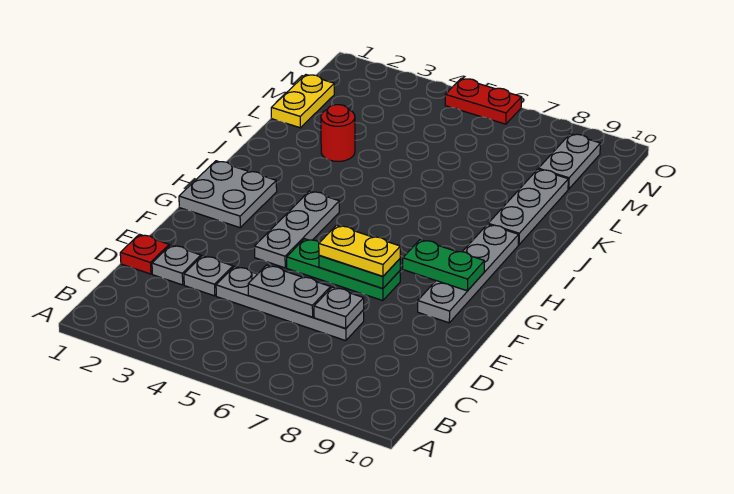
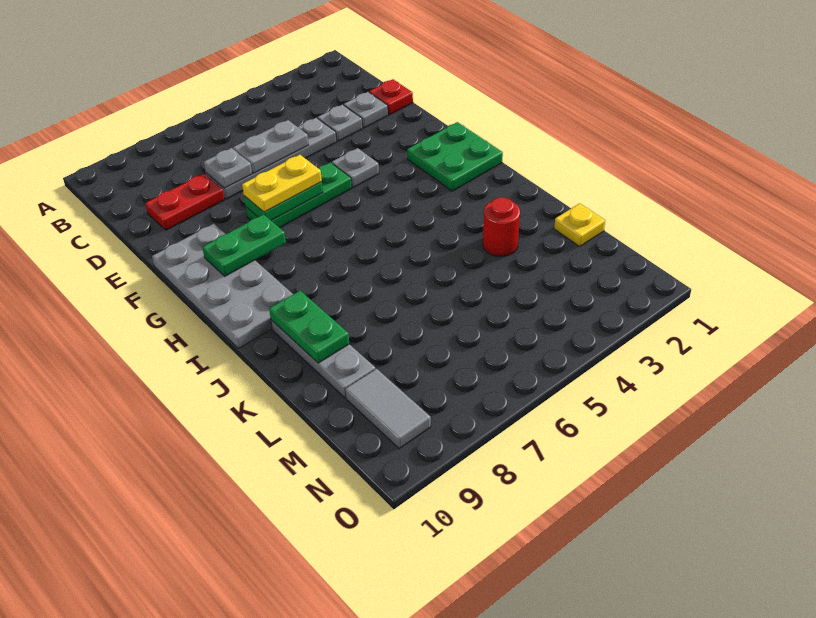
grey plate F4:H4 level 1 -> grey plate F4 level 1
grey plate F9:I9 level 1 -> grey plate F9:I10 level 1
grey plate G1:H2 level 1 -> green plate G1:H2 level 1
none -> green plate J9:K9 level 2
yellow plate L1:M1 level 1 -> yellow plate L1 level 1
grey plate M9:N9 level 1 -> grey tile M9:N9 level 1
red plate O5:O6 level 1 -> red plate D8:D9 level 1

